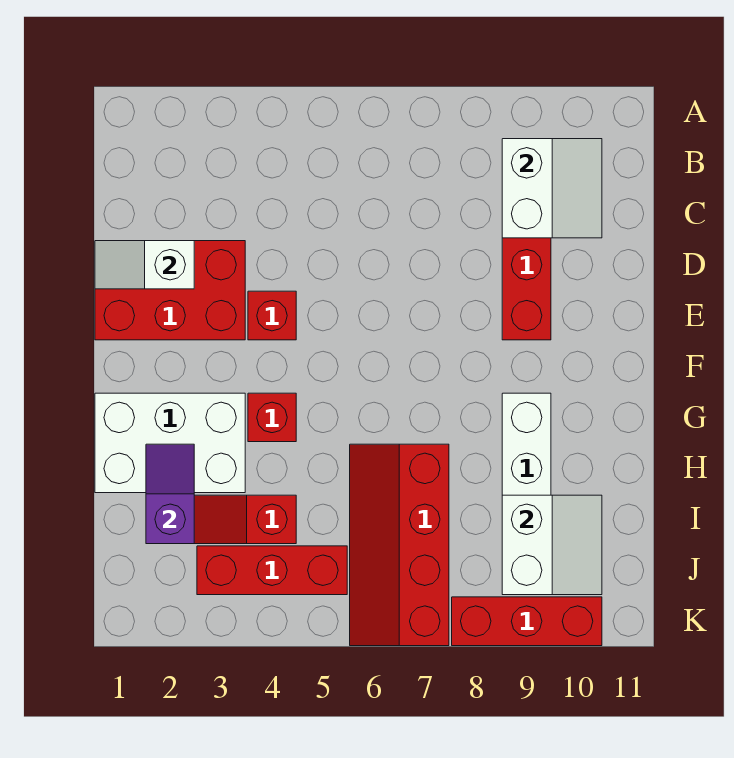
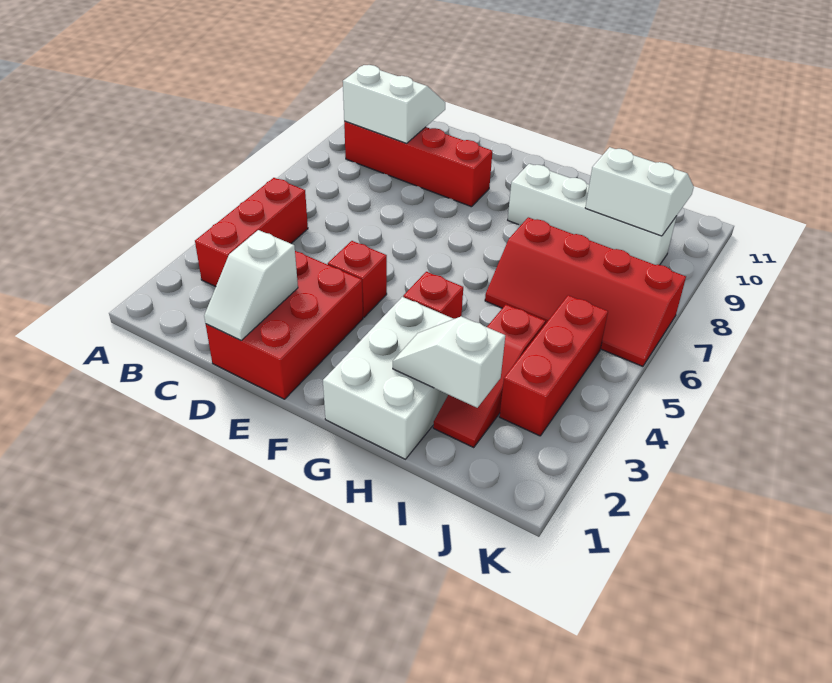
purple slope H2:I2 level 2 top I -> white slope H2:I2 level 2 top I
red brick K8:K10 level 1 -> red brick B3:B5 level 1

